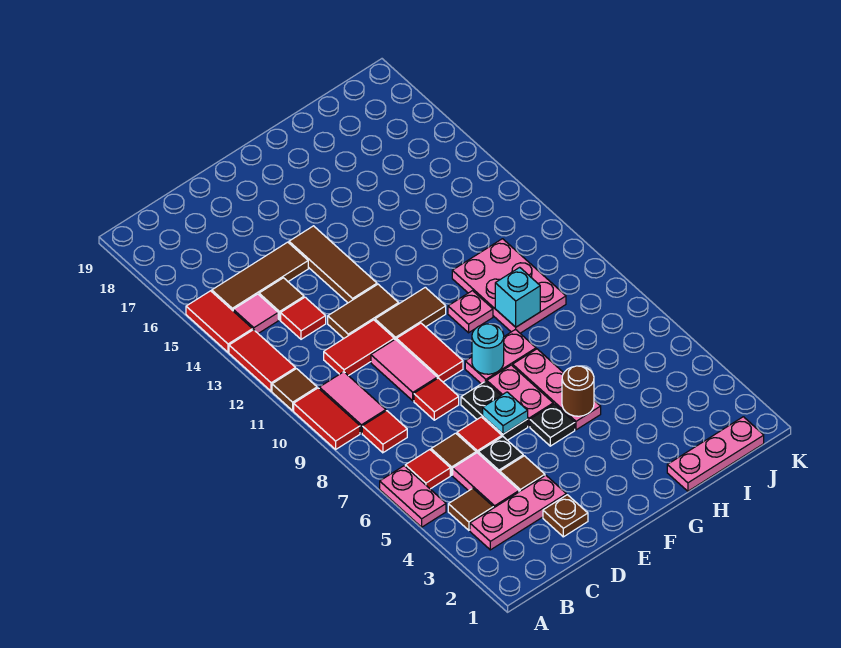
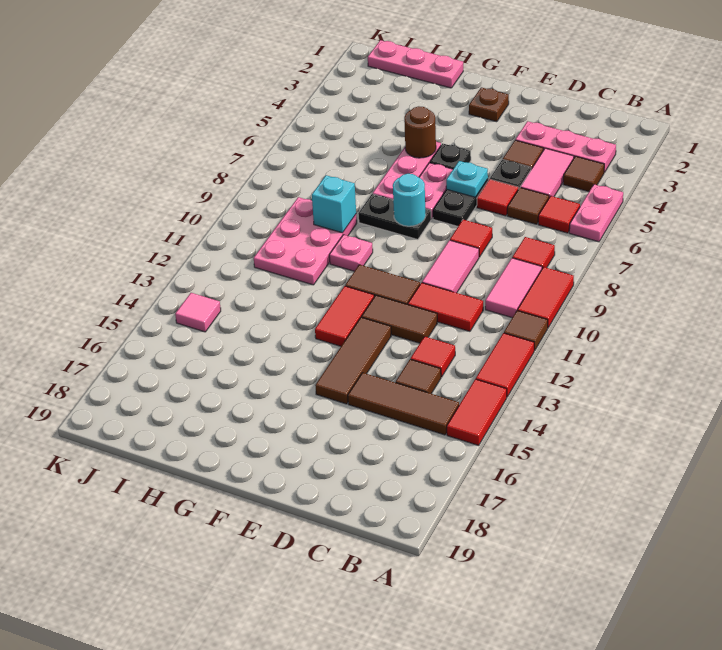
pink tile B14 level 1 -> pink tile J14 level 1
brown plate D2 level 1 -> brown plate F2 level 1
red tile E9:E10 level 1 -> red tile F12:F13 level 1
pink plate F8:G8 level 1 -> black plate F8:G8 level 1

